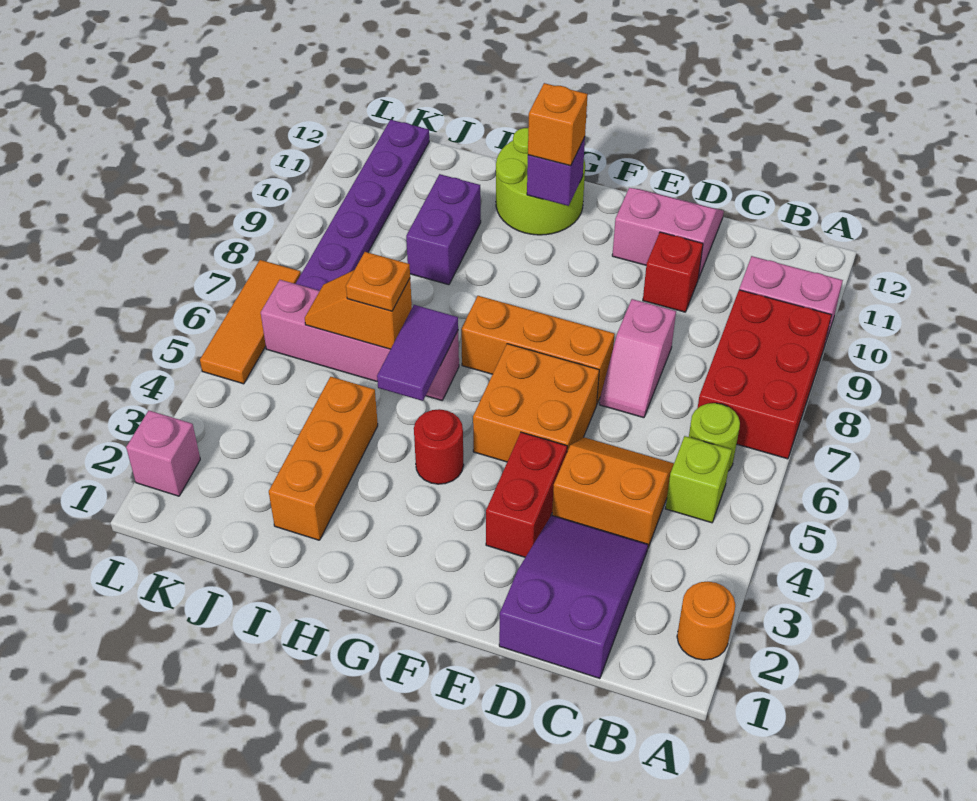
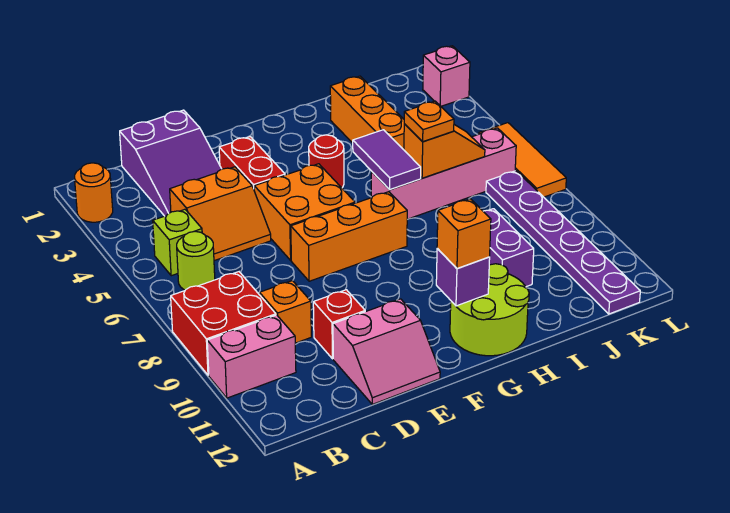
red brick A7:B9 level 1 -> red brick A8:B9 level 1
none -> orange brick C9 level 1
pink slope D7:D8 level 1 top 8 -> none

